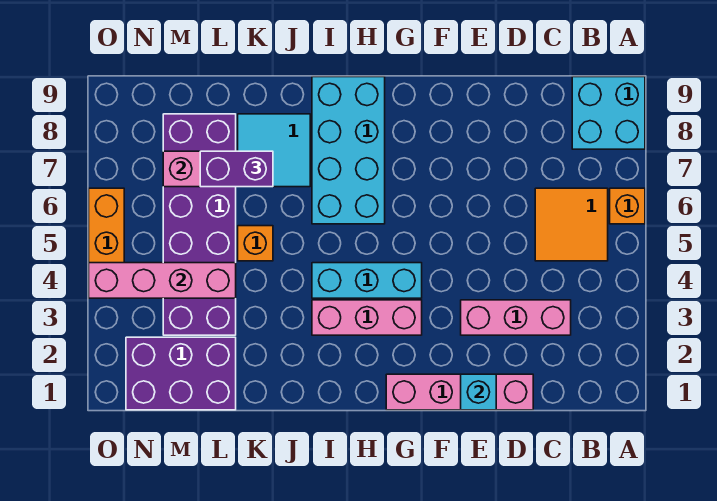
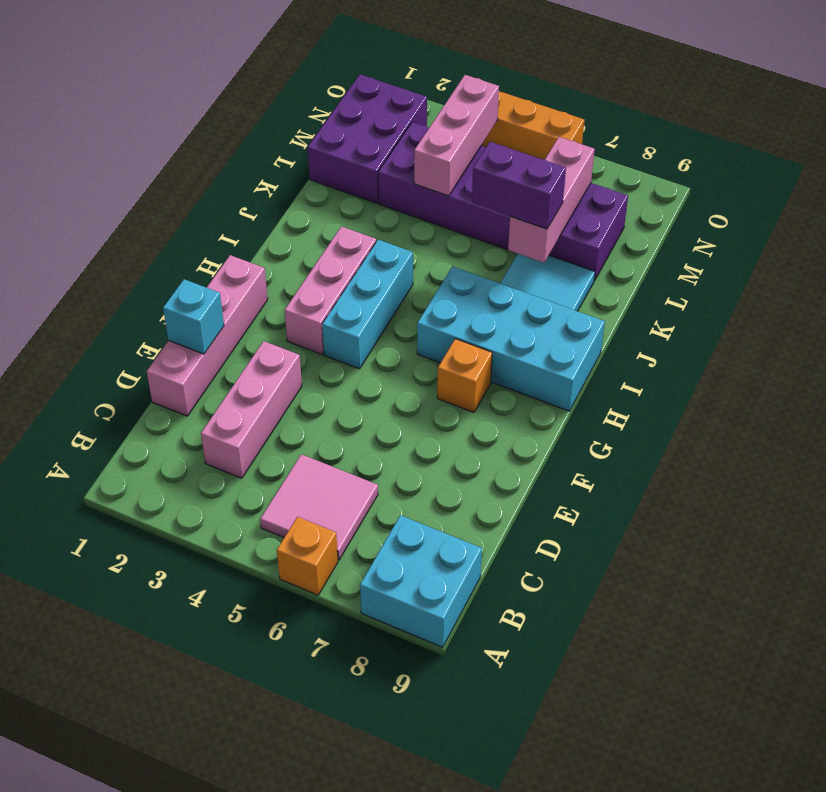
orange tile B5:C6 level 1 -> pink tile B5:C6 level 1
orange brick K5 level 1 -> orange brick G7 level 1
purple brick K7:L7 level 3 -> purple brick K6:K7 level 3
pink brick L4:O4 level 2 -> pink brick L4:N4 level 2

